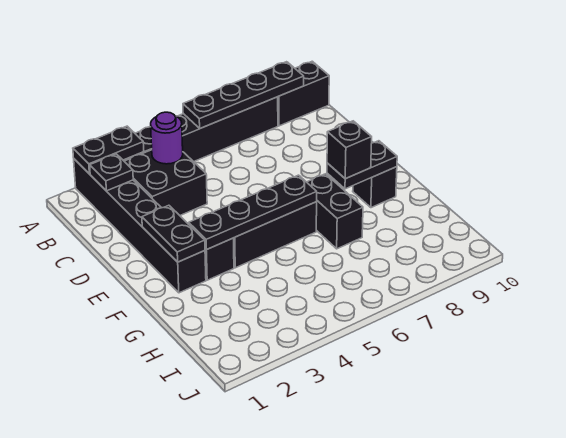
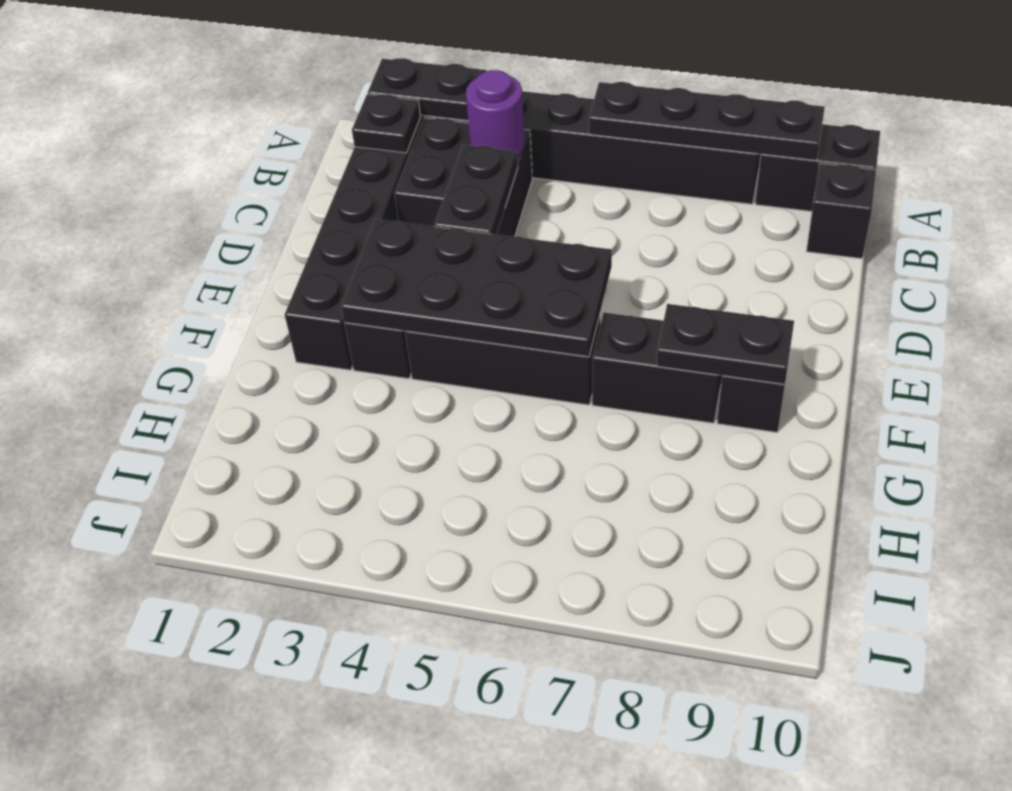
black plate E2:F2 level 2 -> black plate C4:D4 level 2
black plate F3:F6 level 2 -> black plate E3:F6 level 2
black brick F7:G7 level 1 -> black brick F7:F8 level 1
black brick F8 level 3 -> black brick B10 level 1

